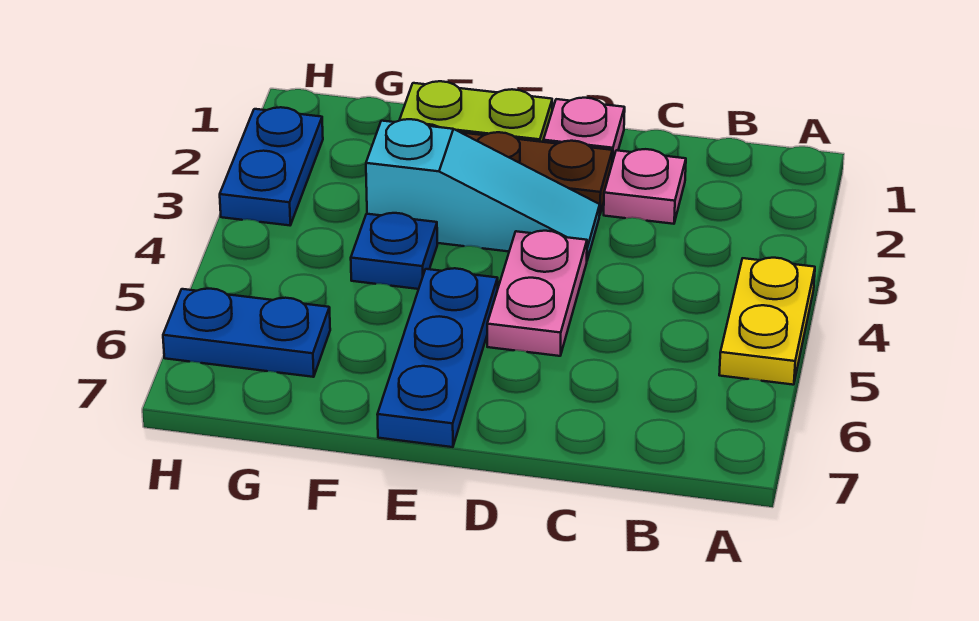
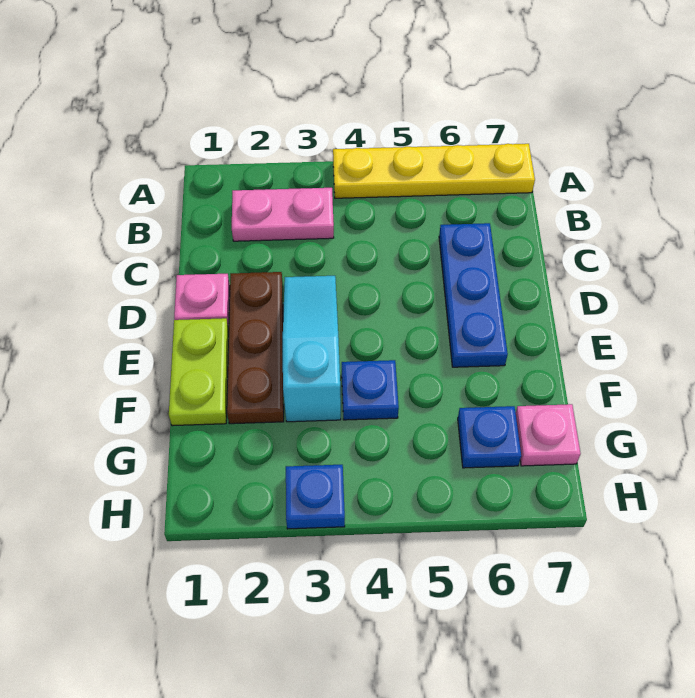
yellow plate A4:A5 level 1 -> yellow plate A4:A7 level 1
pink plate C2 level 1 -> pink plate G7 level 1
pink plate D4:D5 level 1 -> pink plate B2:B3 level 1
blue plate E5:E7 level 1 -> blue plate C6:E6 level 1
blue plate G6:H6 level 1 -> blue plate G6 level 1
blue plate H2:H3 level 1 -> blue plate H3 level 1

